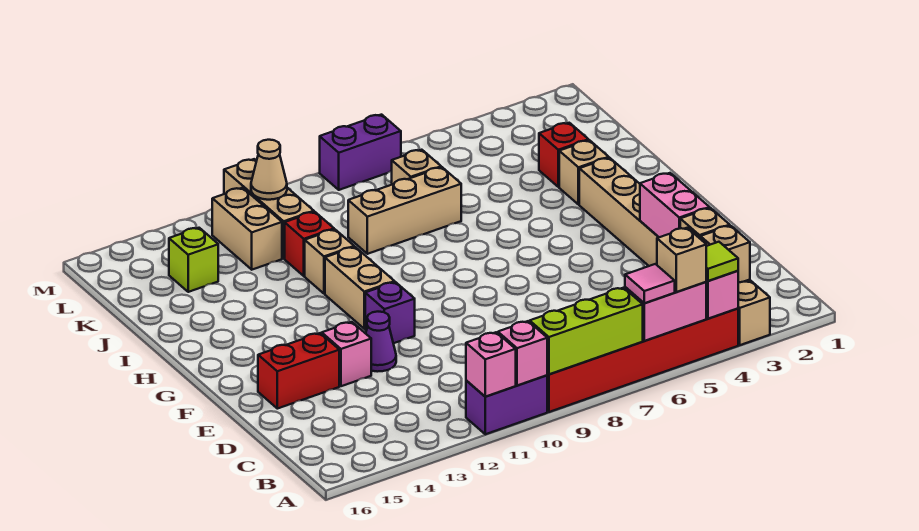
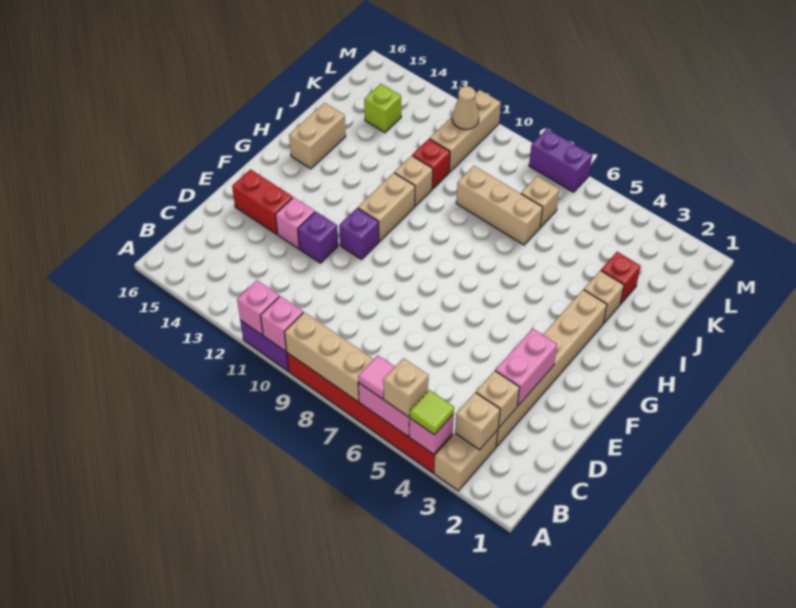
lime brick A7:A9 level 2 -> tan brick A7:A9 level 2
purple cone E12 level 1 -> purple brick E12 level 1
tan brick K12:L12 level 1 -> tan brick H15:I15 level 1

